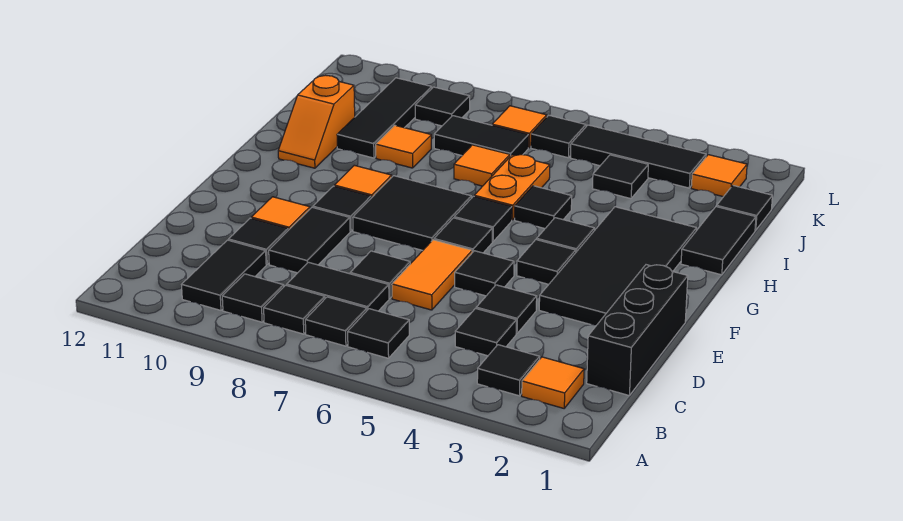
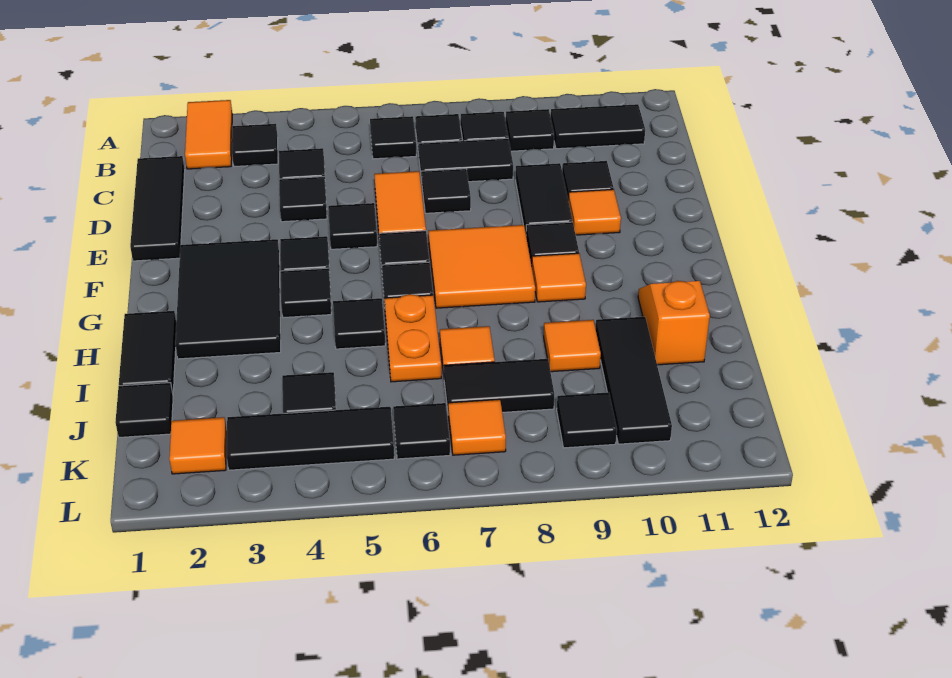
orange tile B2 level 1 -> orange tile A2:B2 level 1
black tile B10:C10 level 1 -> black tile B10:B11 level 1
black brick C1:E1 level 1 -> black tile C1:E1 level 1
black tile E2:H3 level 1 -> black tile F2:H3 level 1
black tile F7:G8 level 1 -> orange tile F7:G8 level 1

